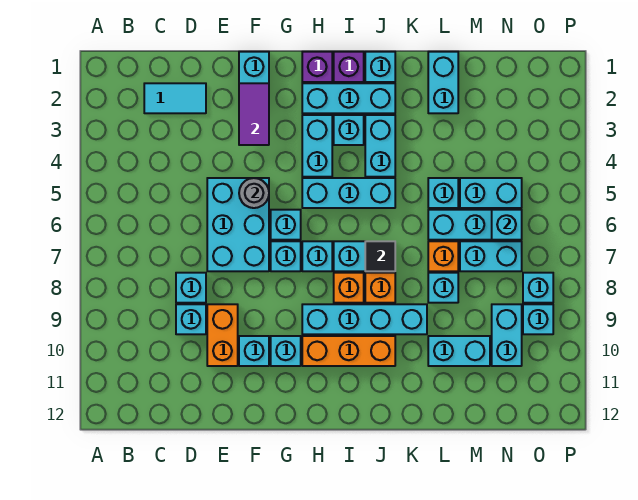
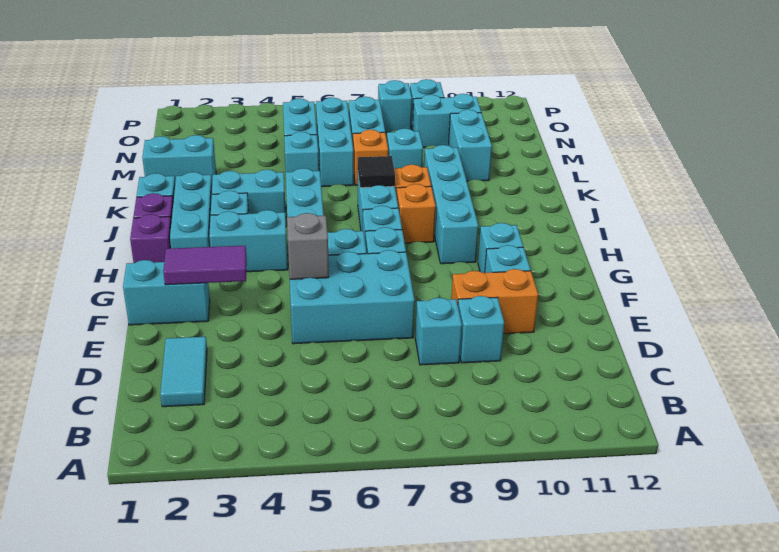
grey round brick F5 level 2 -> grey brick F5 level 2
orange brick H10:J10 level 1 -> none
cyan brick N6 level 2 -> none

